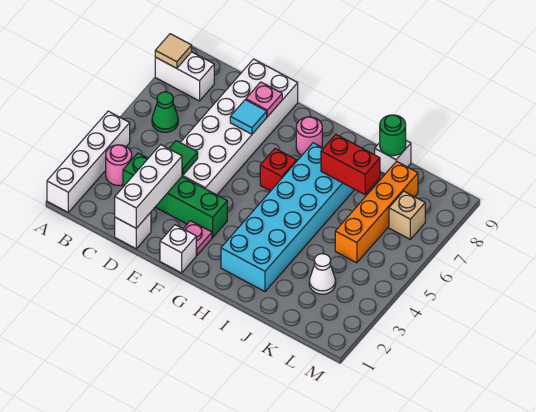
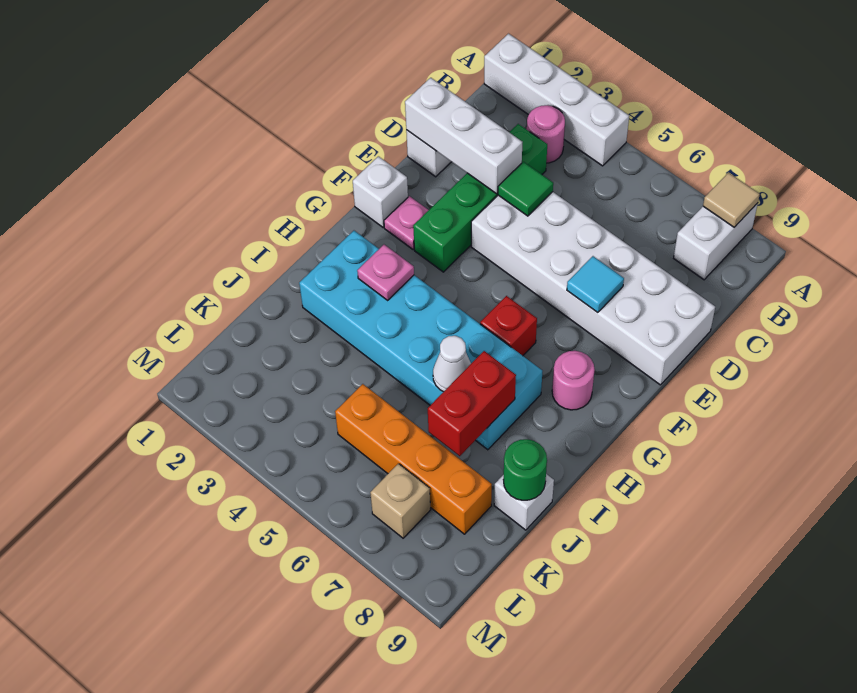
green cone B6 level 1 -> none
pink plate E8 level 2 -> pink plate H3 level 2
white cone K3 level 1 -> white cone I6 level 2

